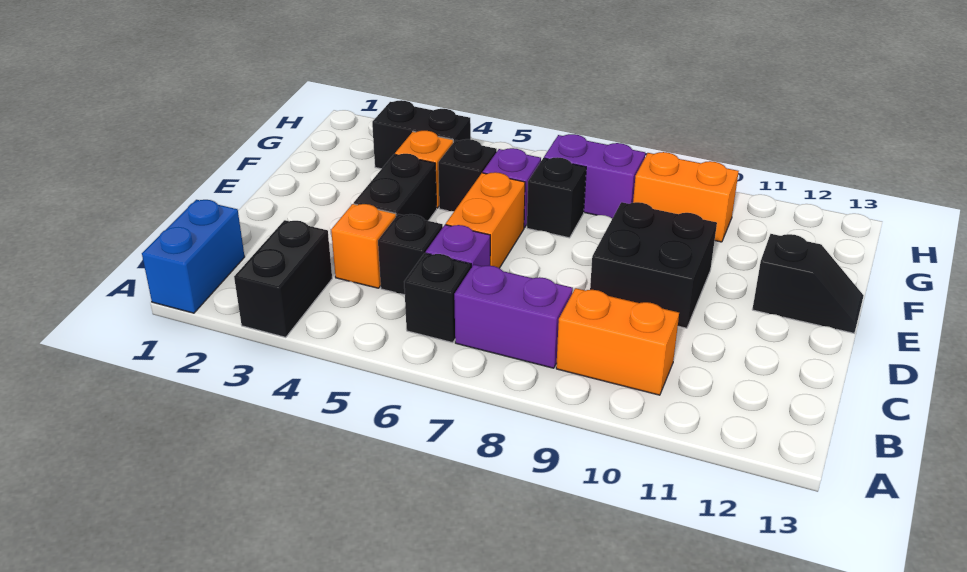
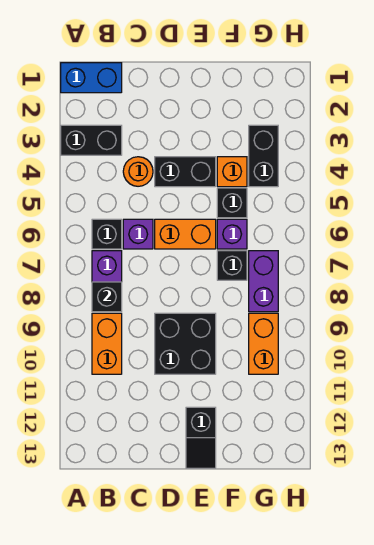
orange brick C4 level 1 -> orange round brick C4 level 1
black brick C5 level 1 -> black brick B8 level 2

